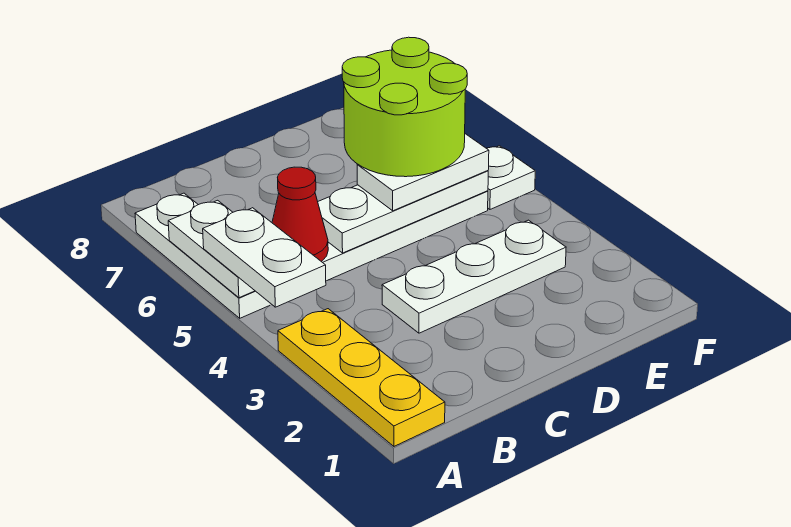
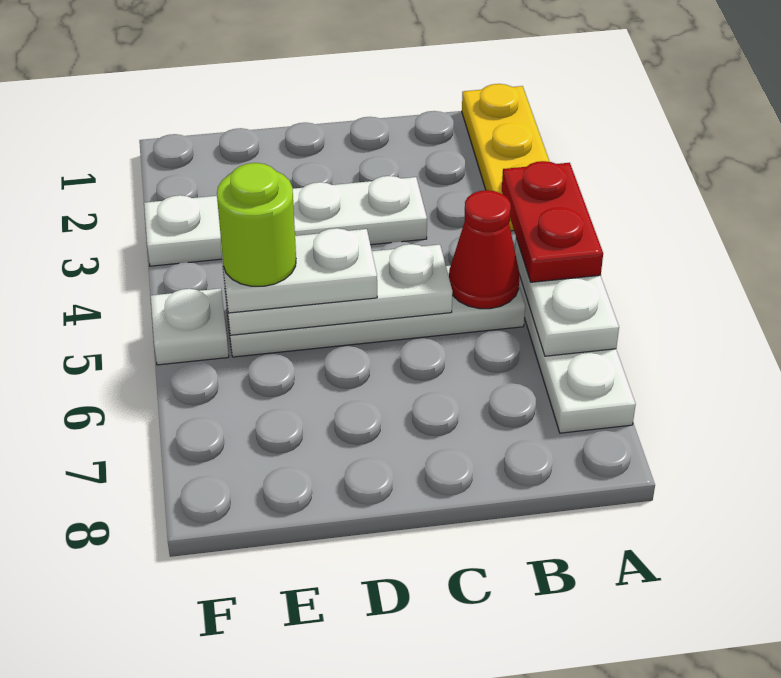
white plate A4:A5 level 3 -> red plate A4:A5 level 3
white plate C3:E3 level 1 -> white plate C3:F3 level 1
lime round brick D5:E6 level 4 -> lime round brick E5 level 4

